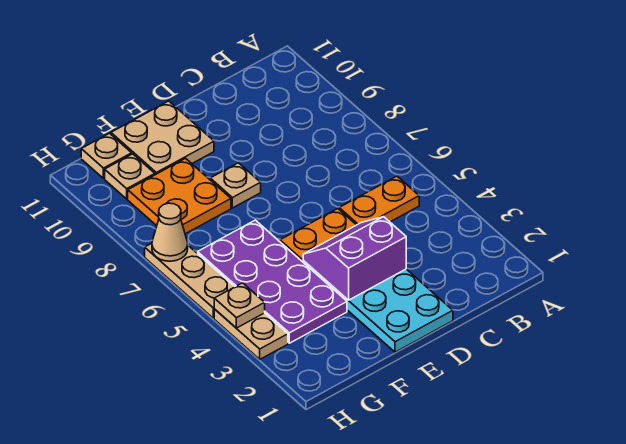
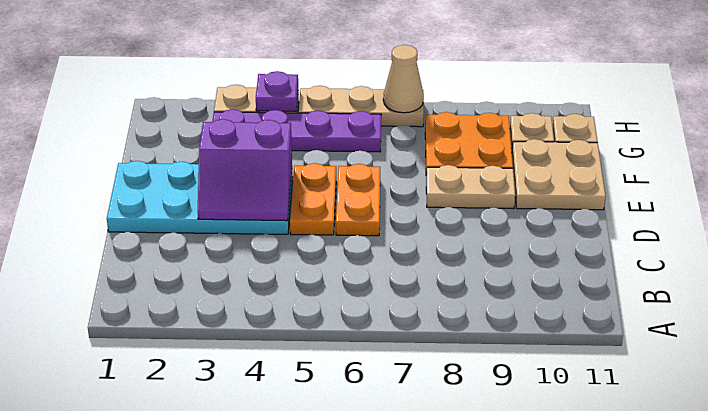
orange plate B5:C5 level 1 -> orange plate D6:E6 level 1
purple slope D3:E4 level 2 top 3 -> purple slope D3:E4 level 2 top E
tan plate E8 level 1 -> tan plate E8:E9 level 1
purple plate F3:G6 level 1 -> purple plate G3:G6 level 1
tan plate H4 level 2 -> purple plate H4 level 2

